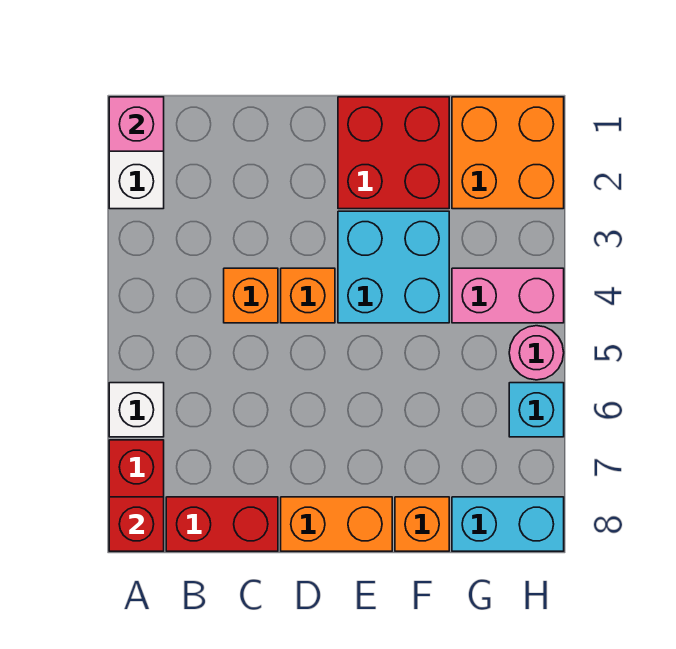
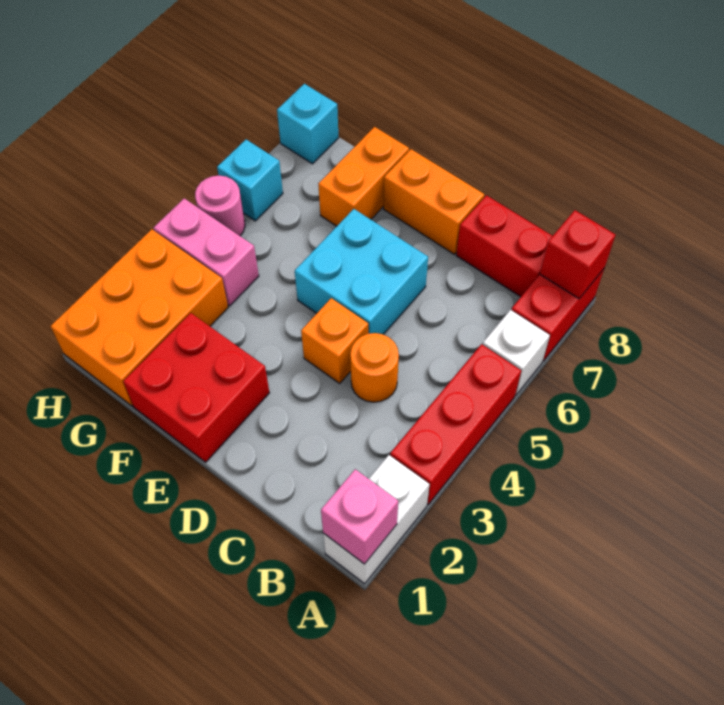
none -> red brick A3:A5 level 1
orange brick C4 level 1 -> orange round brick C4 level 1
cyan brick E3:F4 level 1 -> cyan brick D5:E6 level 1
orange brick F8 level 1 -> orange brick F7:F8 level 1
orange brick G1:H2 level 1 -> orange brick G1:H3 level 1
cyan brick G8:H8 level 1 -> cyan brick H8 level 1

